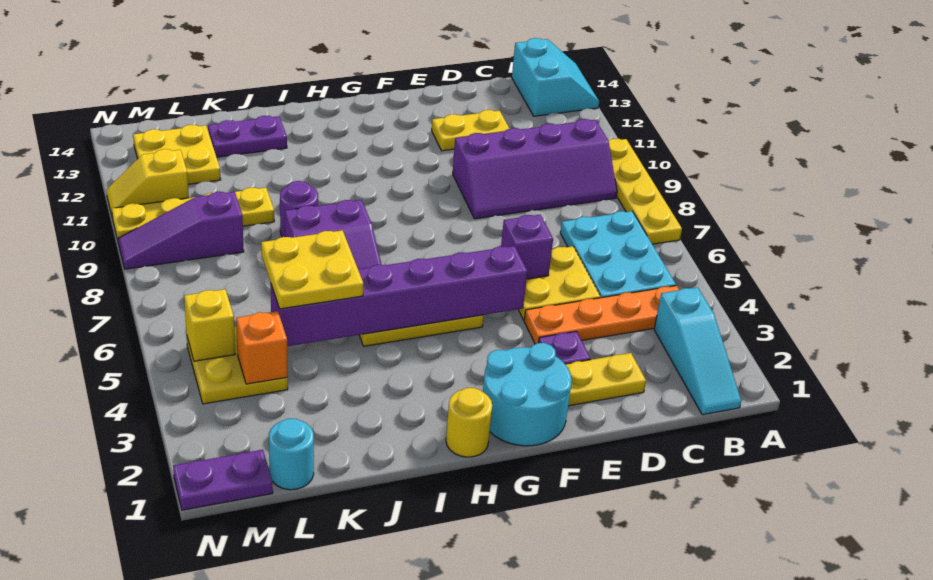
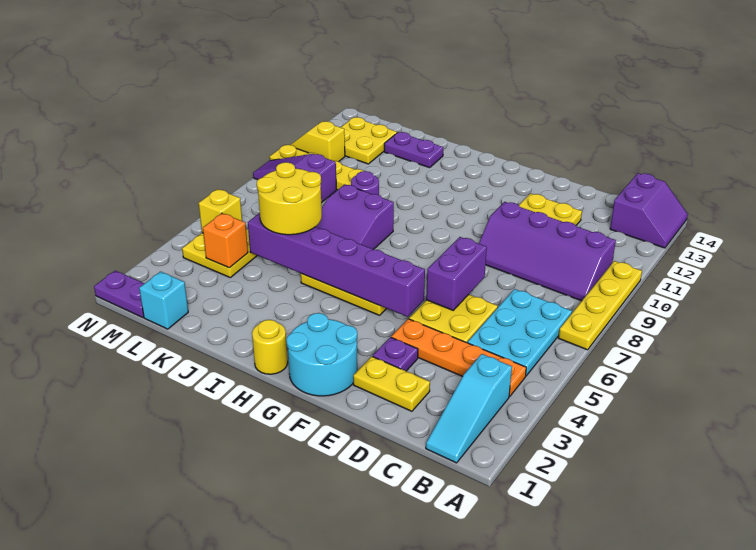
cyan slope A13:B14 level 1 top B -> purple slope A13:B14 level 1 top B
purple brick E6 level 2 -> purple brick E6:E7 level 2
yellow plate J5:K6 level 3 -> yellow round brick J5:K6 level 3
cyan round brick L1 level 1 -> cyan brick L1 level 1

